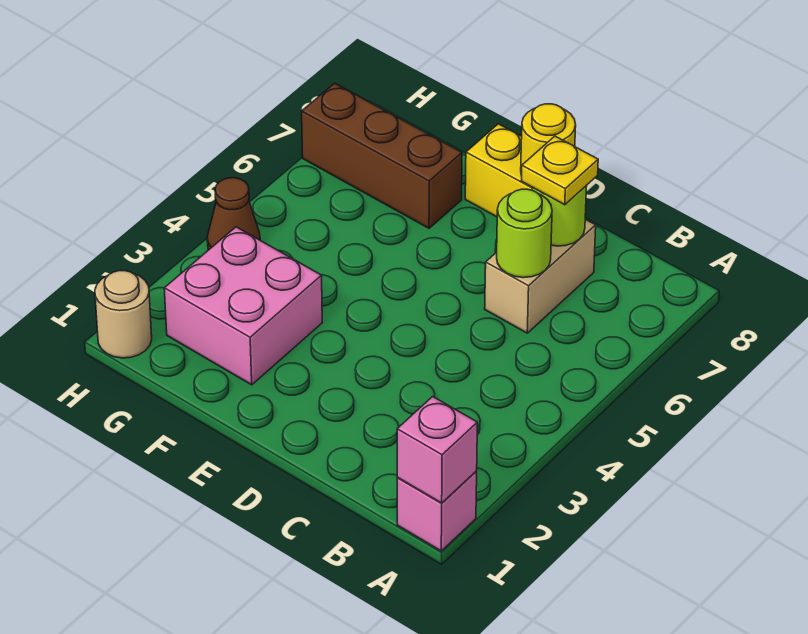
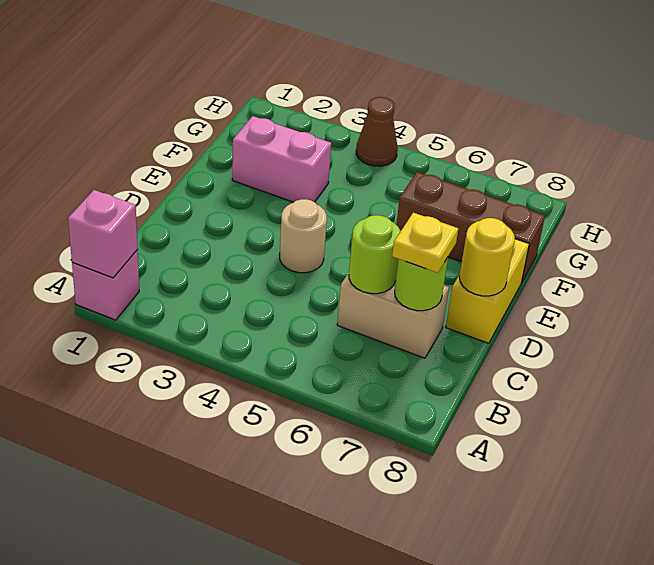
pink brick F2:G3 level 1 -> pink brick F2:F3 level 1
brown brick F7:H7 level 1 -> brown brick F6:F8 level 1
tan round brick H1 level 1 -> tan round brick D4 level 1

